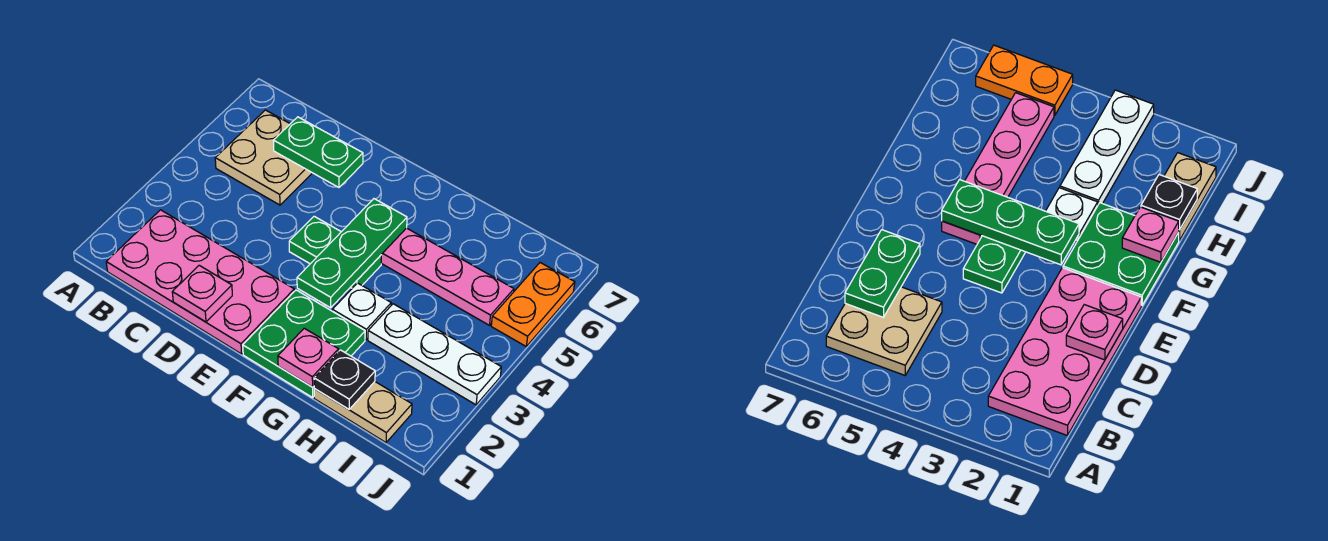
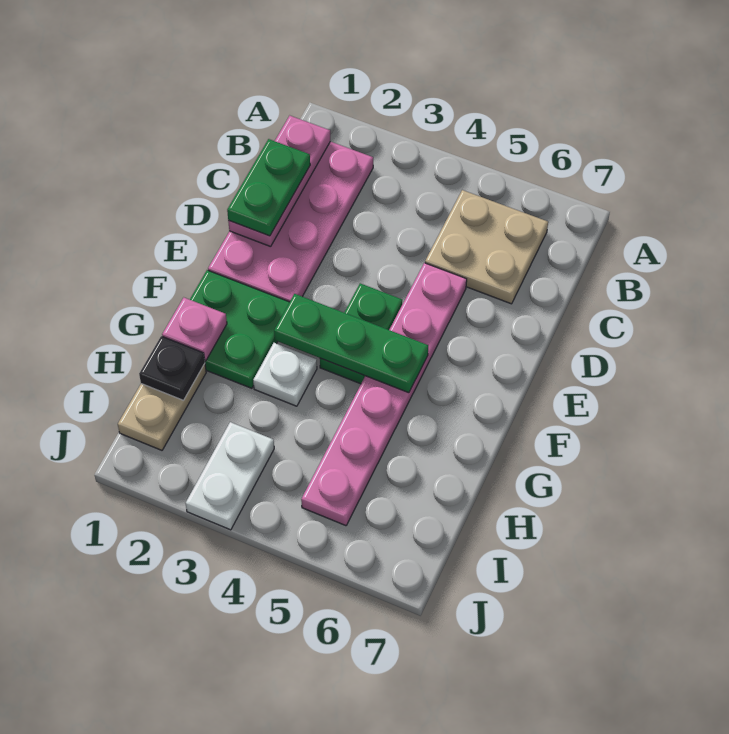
green plate C6:D6 level 2 -> green plate C1:D1 level 3
pink plate D1 level 2 -> pink plate B1:D1 level 2
pink plate F5:I5 level 1 -> pink plate D5:I5 level 1
white plate H3:J3 level 1 -> white plate I3:J3 level 1
orange plate J5:J6 level 1 -> none

